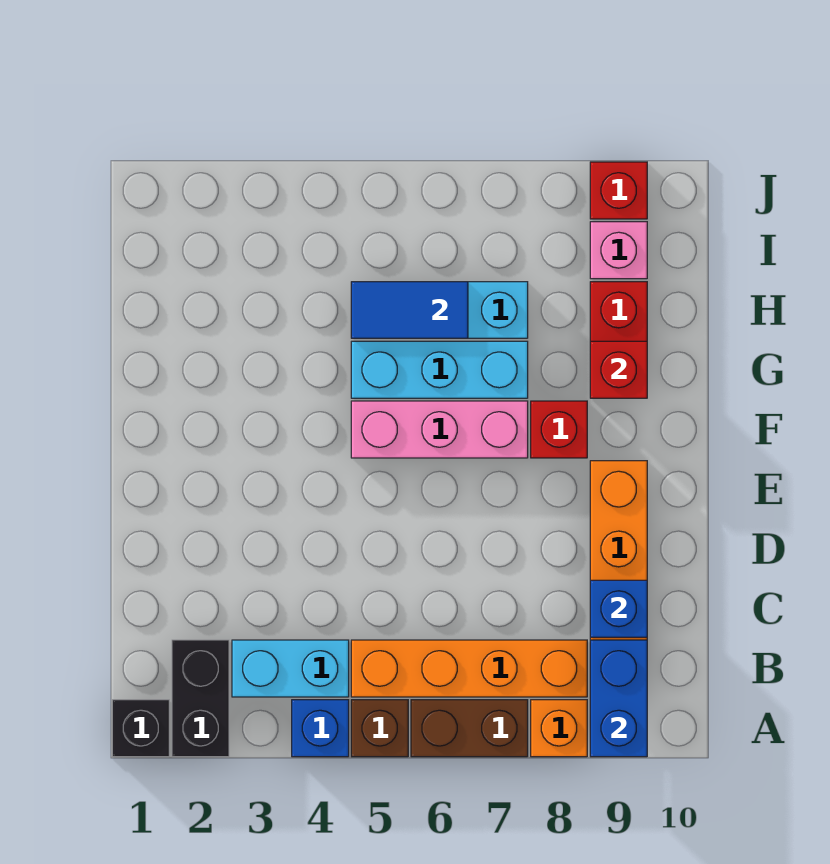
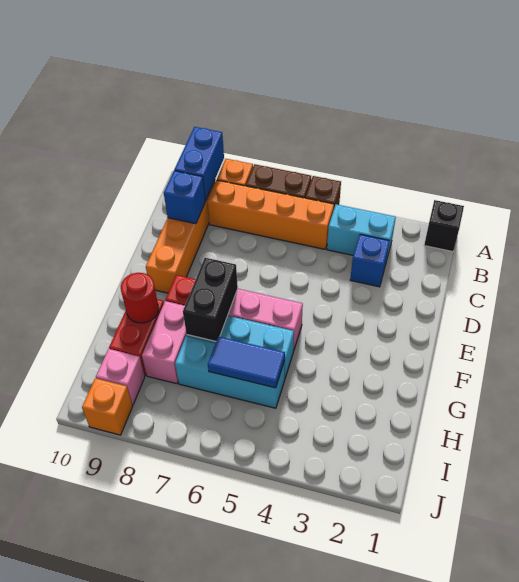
black brick A2:B2 level 1 -> black brick F7:G7 level 2
blue brick A4 level 1 -> blue brick C3 level 1
none -> pink brick G8:H8 level 1
red brick G9 level 2 -> red round brick G9 level 2
red brick J9 level 1 -> orange brick J9 level 1

